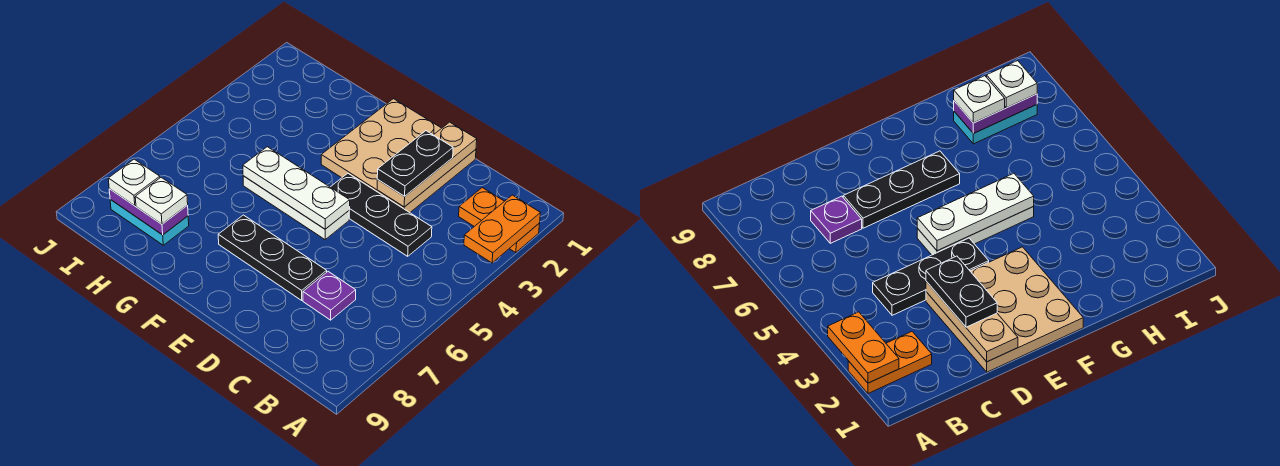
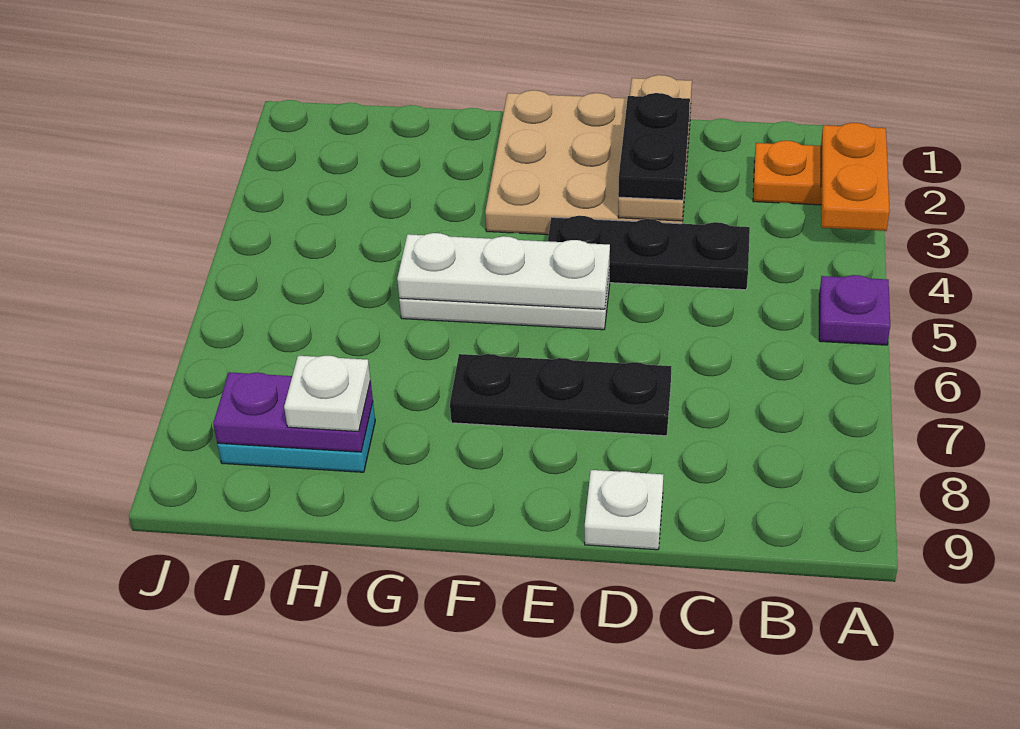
purple plate C7 level 1 -> purple plate A5 level 1
white plate I8 level 3 -> white plate D9 level 1

